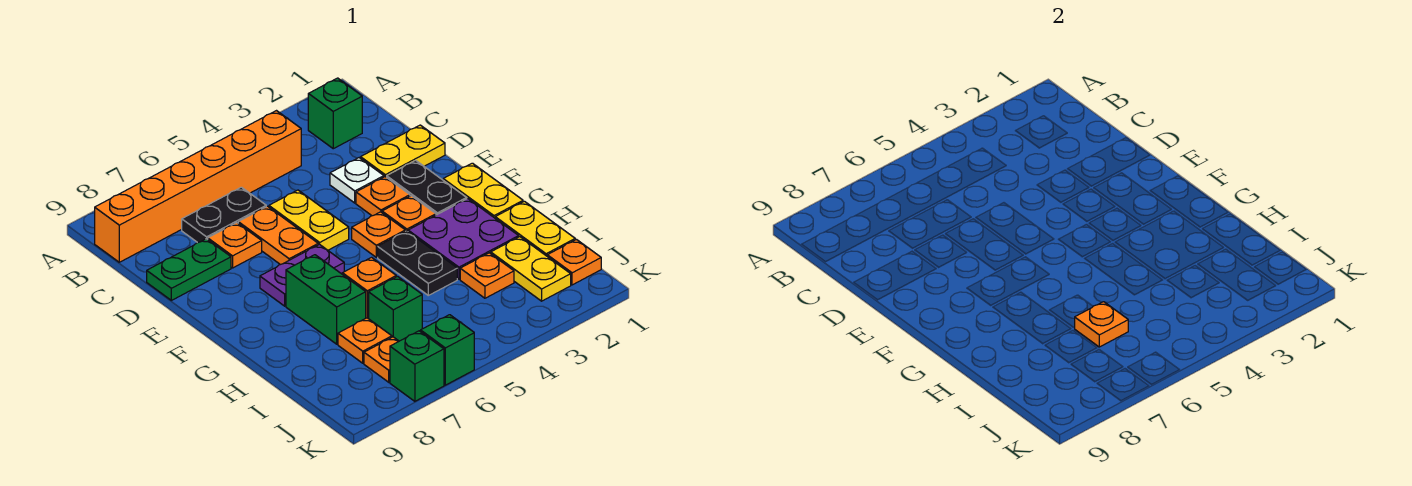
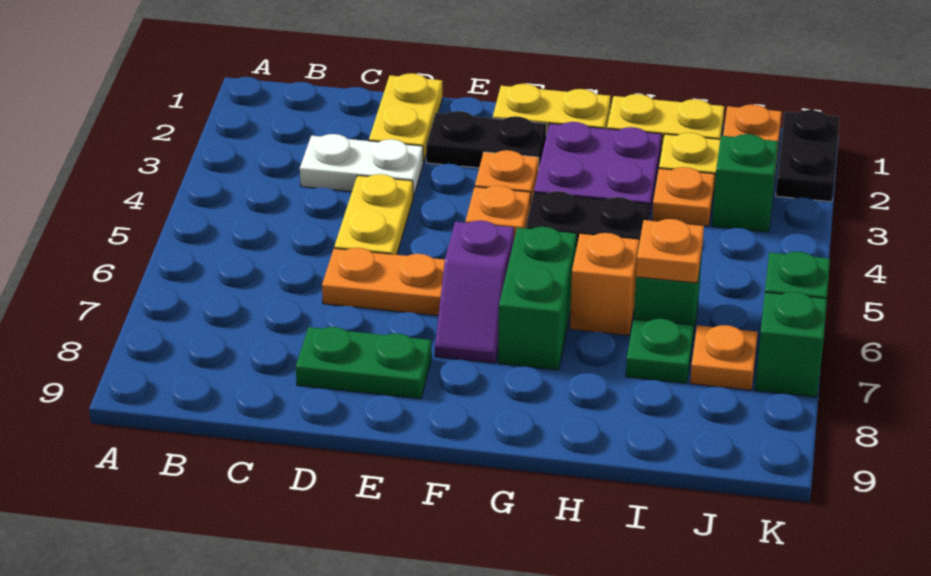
green brick B2 level 1 -> green brick J3 level 1
orange brick B4:B9 level 1 -> none
black plate C6:C7 level 1 -> black plate K1:K2 level 1
white plate D3 level 1 -> white plate C3:D3 level 1
yellow plate D5:E5 level 1 -> yellow plate D4:D5 level 1
orange plate D7 level 1 -> none
green plate D8:D9 level 1 -> green plate D8:E8 level 1
orange plate E3 level 1 -> none
purple plate F6:F7 level 1 -> purple slope F6:F7 level 1 top 6
green brick G7:H7 level 1 -> green brick G6:G7 level 1
orange plate I7 level 1 -> green plate I7 level 1

